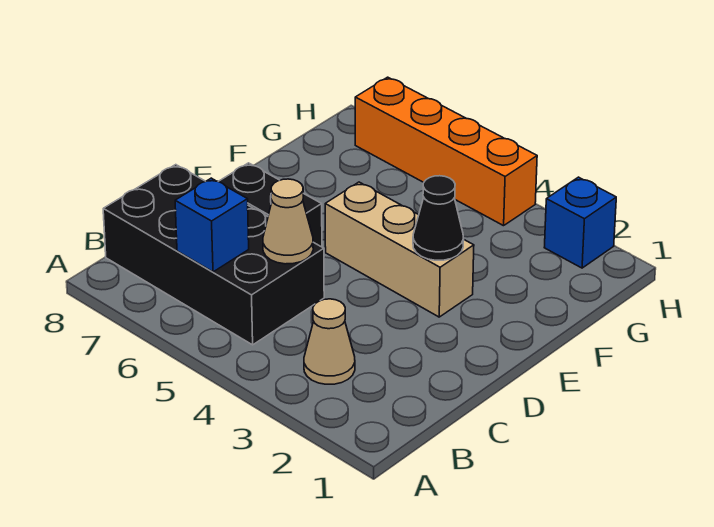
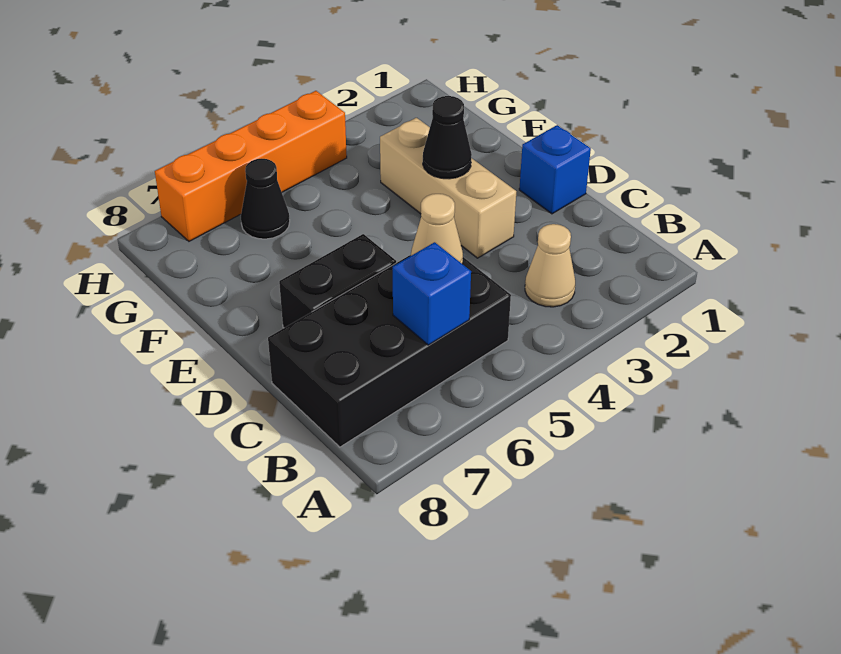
tan brick E3:E5 level 1 -> tan brick D3:F3 level 1
none -> black cone G6 level 1
blue brick H2 level 1 -> blue brick D1 level 1

